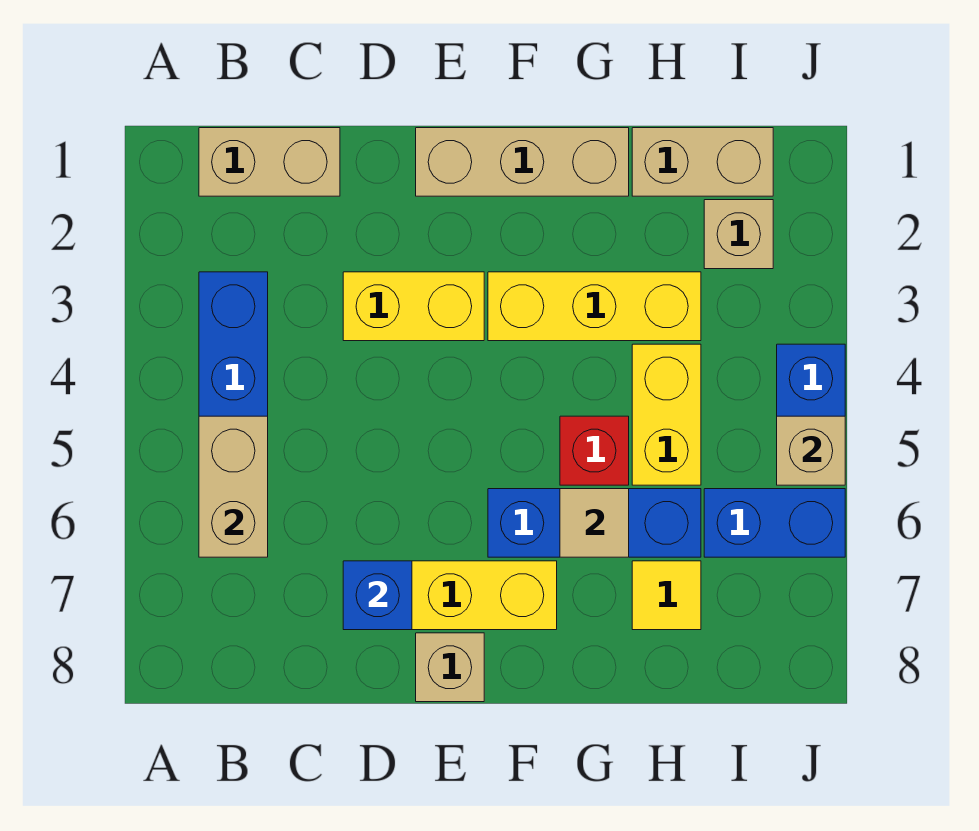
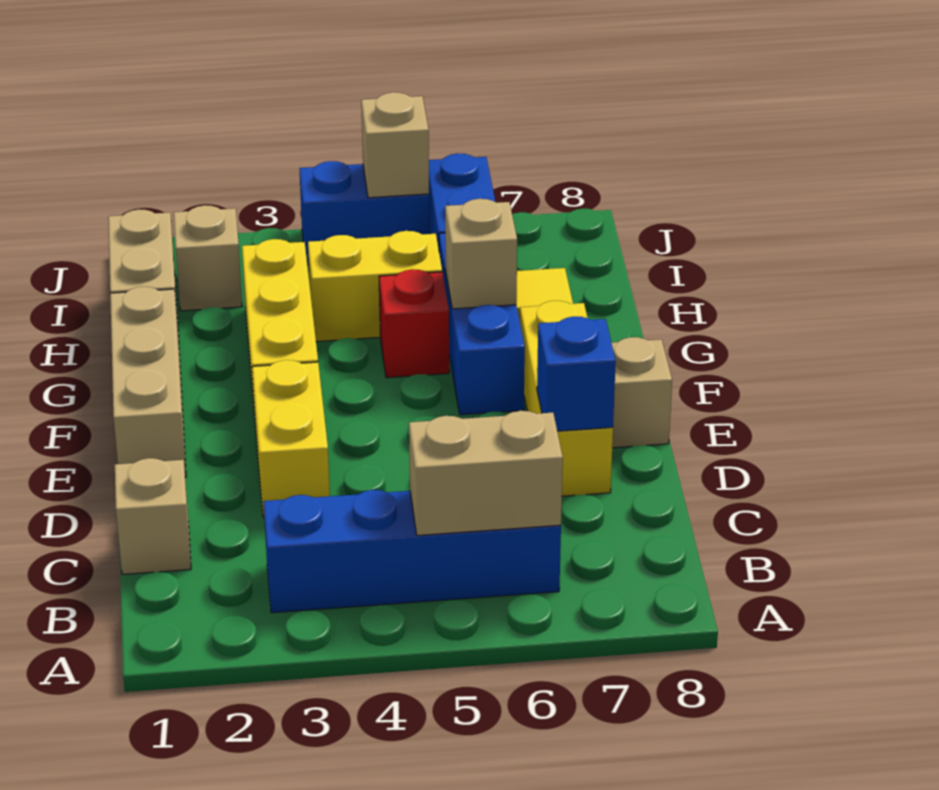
tan brick B1:C1 level 1 -> tan brick C1 level 1
tan tile G6 level 2 -> tan brick G6 level 2

